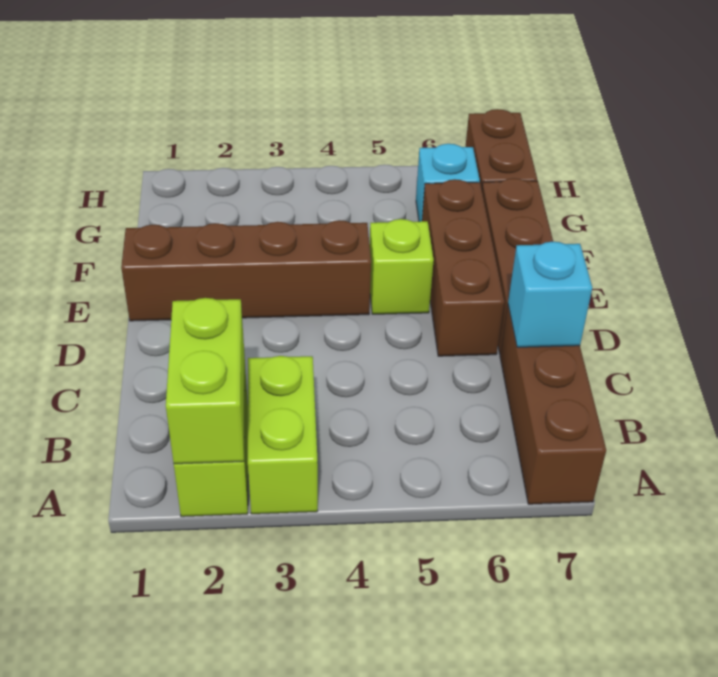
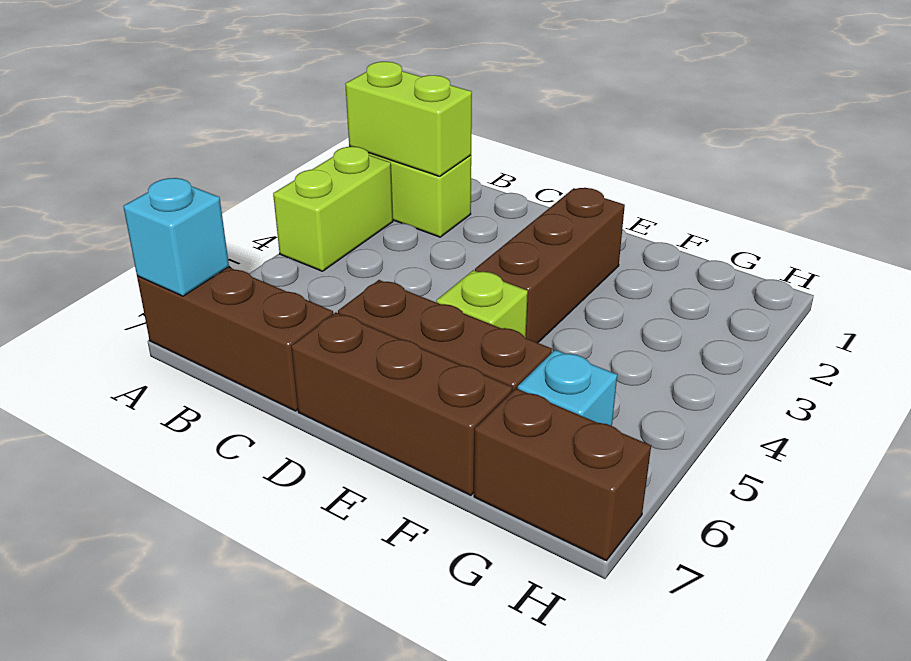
lime brick A3:B3 level 1 -> lime brick A3:A4 level 1
cyan brick C7 level 2 -> cyan brick A7 level 2
brown brick E1:E4 level 1 -> brown brick E2:E4 level 1

